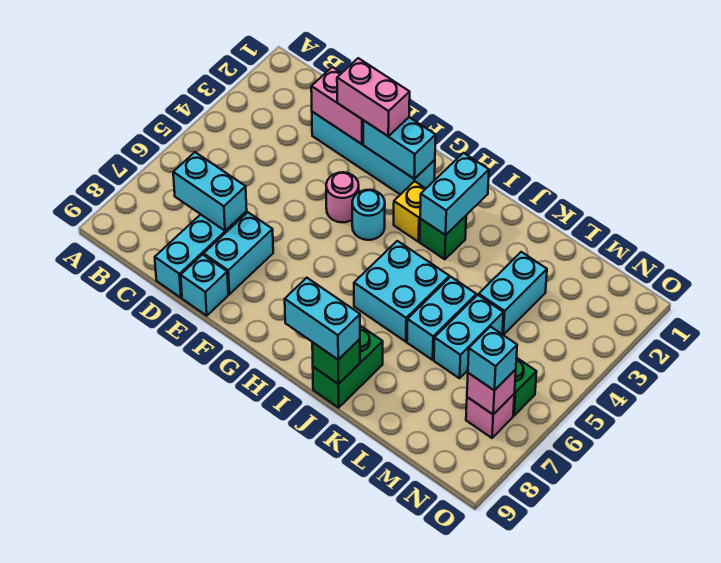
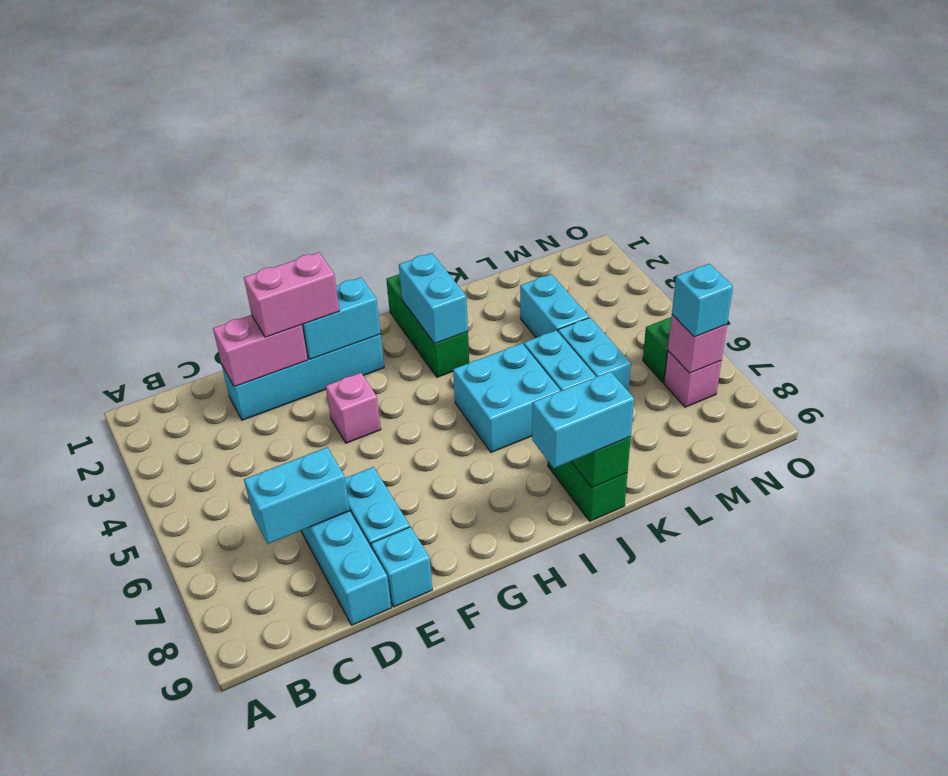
pink round brick F4 level 1 -> pink brick F4 level 1
cyan round brick G4 level 1 -> none
yellow brick H3 level 1 -> none
green brick I3 level 1 -> green brick I1:I3 level 1

